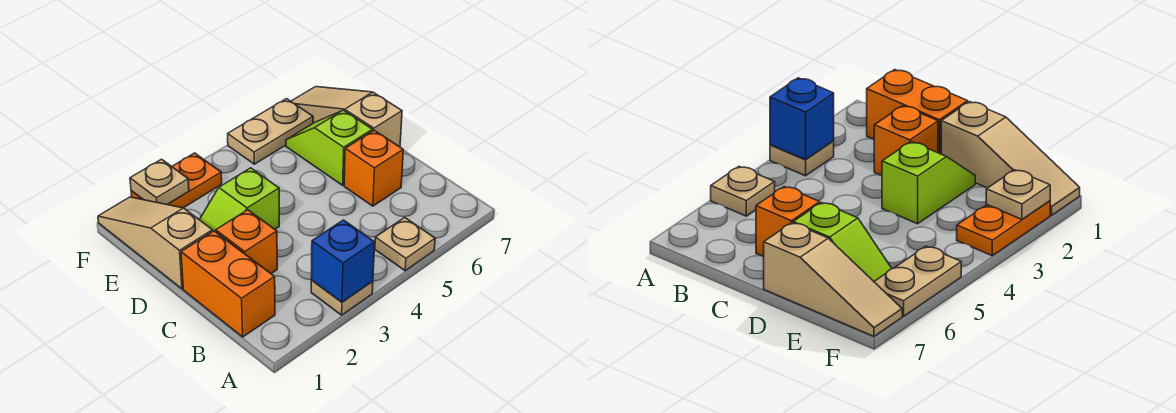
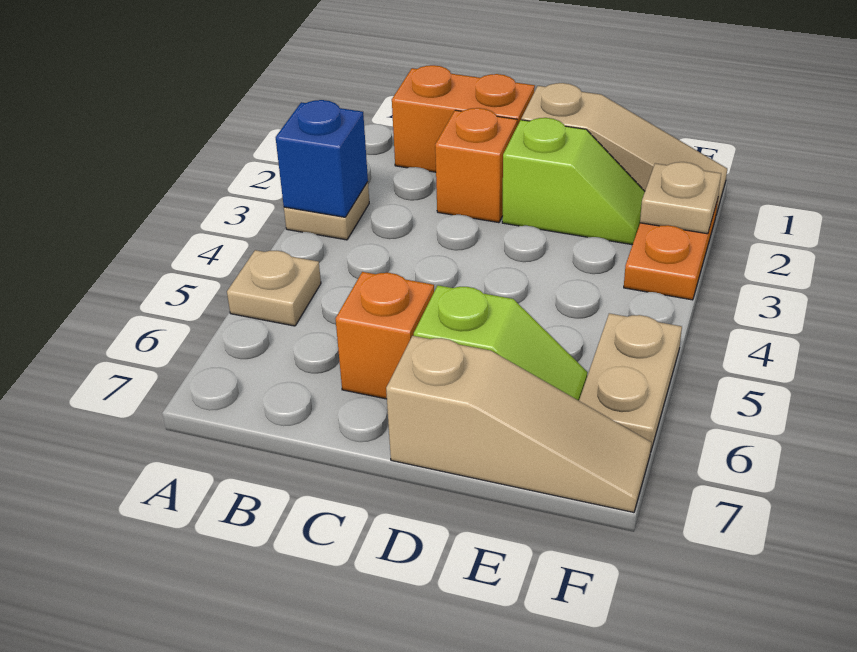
lime slope D2:D3 level 1 top 3 -> lime slope D2:E2 level 1 top D

